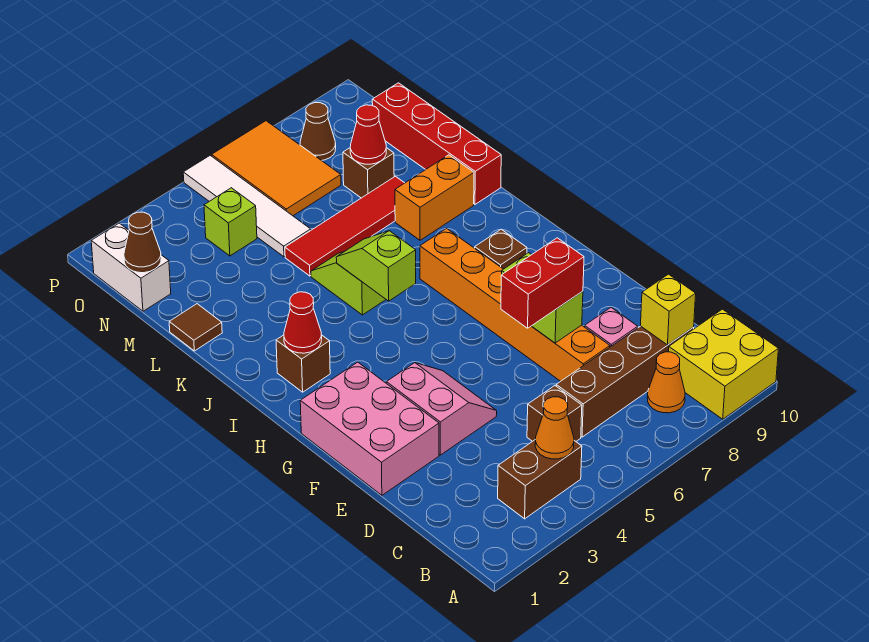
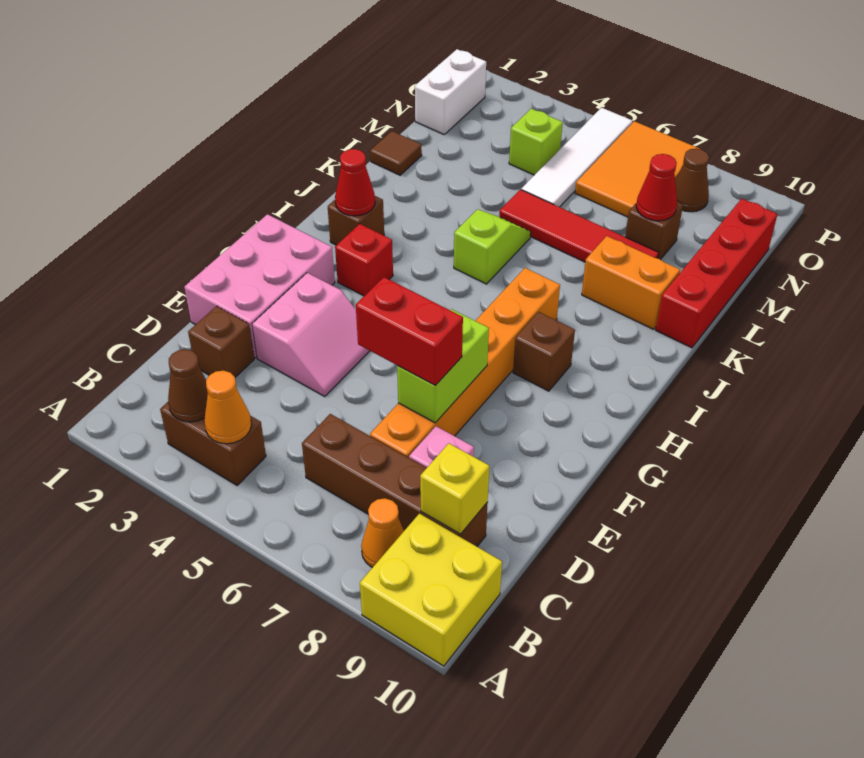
brown brick C5 level 1 -> brown brick D2 level 1
none -> red brick H3 level 1
lime slope I5:J5 level 2 top I -> none
brown cone N1 level 2 -> brown cone B3 level 2

